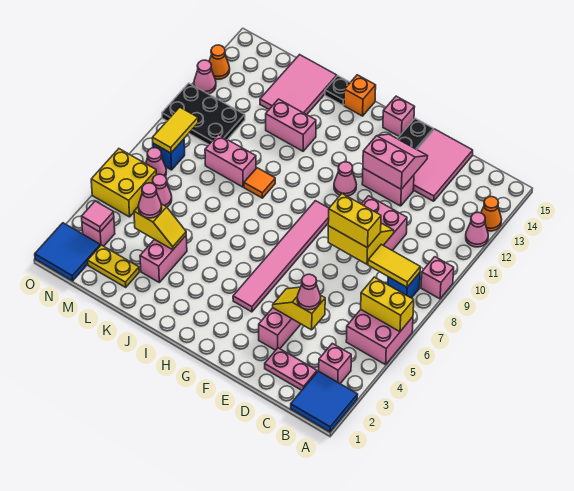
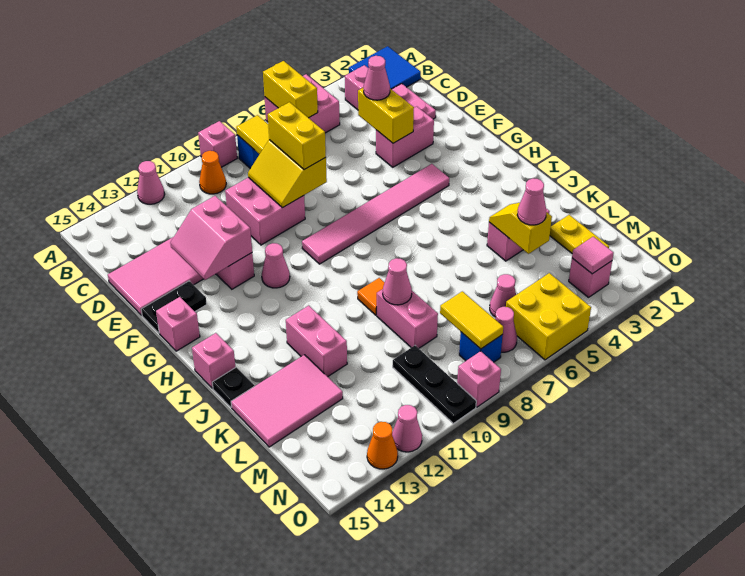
orange cone A13 level 1 -> orange cone B10 level 1
yellow slope D4:E4 level 2 top D -> yellow brick D4:E4 level 2
orange brick I15 level 1 -> pink brick I15 level 1
none -> pink cone K9 level 2
black plate M10:O11 level 1 -> black plate M10:O10 level 1
blue tile N1:O2 level 1 -> none
yellow tile N8:N9 level 2 -> yellow tile M8:N8 level 2
none -> pink brick O9 level 1

